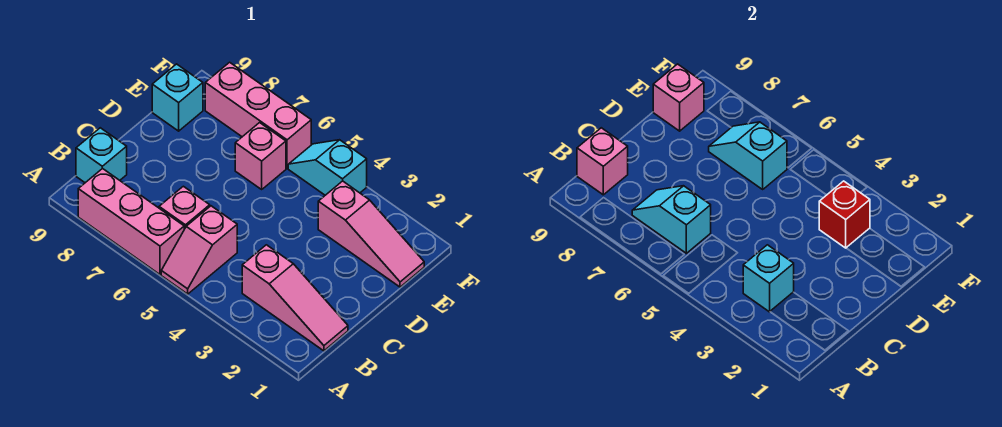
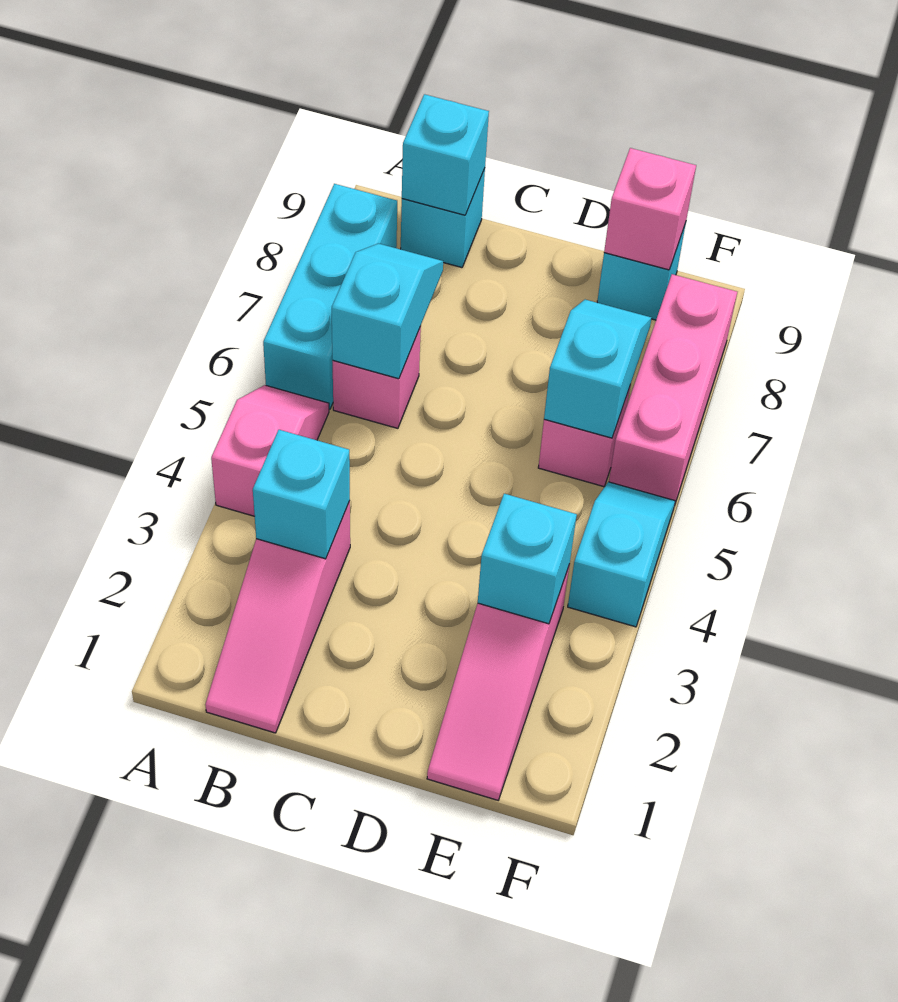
pink slope A5:B5 level 1 top B -> pink slope A4:A5 level 1 top 4
pink brick A6:A8 level 1 -> cyan brick A6:A8 level 1
pink brick B9 level 2 -> cyan brick B9 level 2
red brick E3 level 2 -> cyan brick E3 level 2

